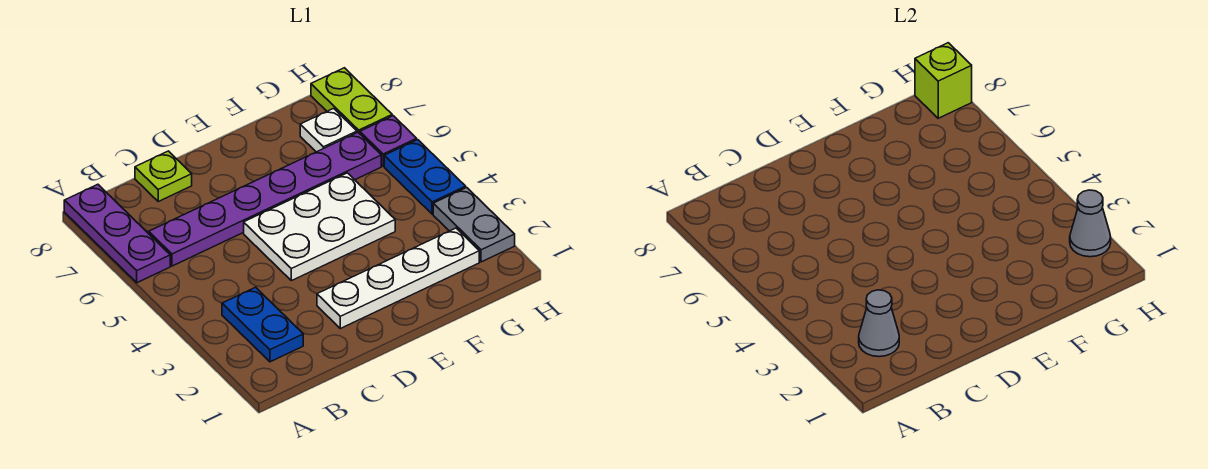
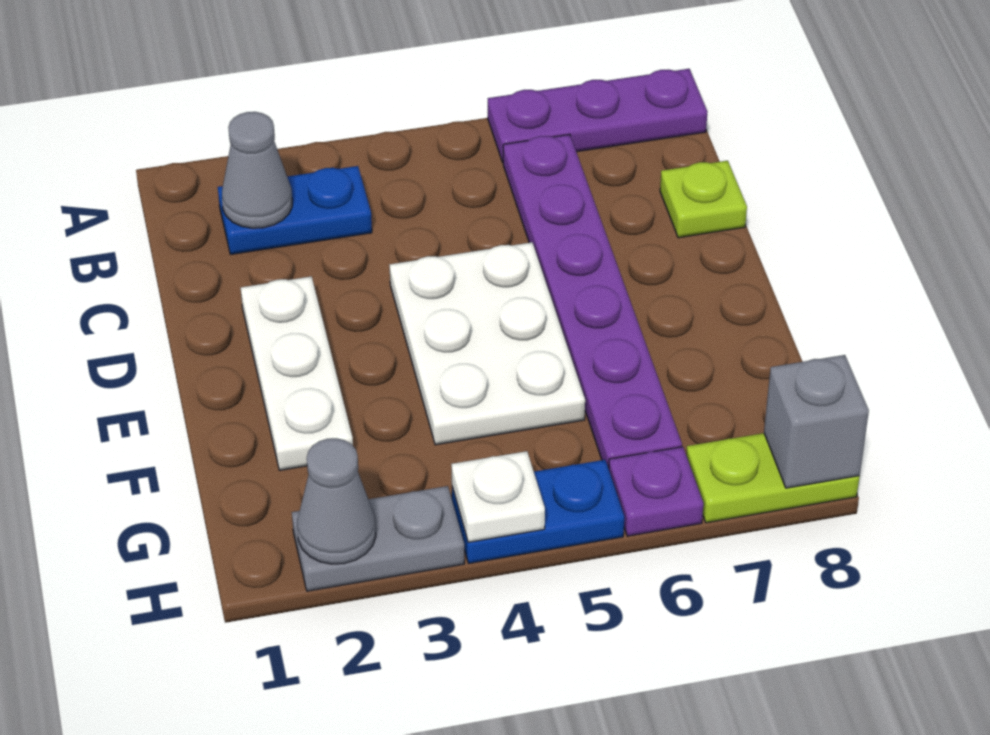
white plate D2:G2 level 1 -> white plate D2:F2 level 1
white plate G7 level 1 -> white plate H4 level 2
lime brick H8 level 2 -> grey brick H8 level 2

